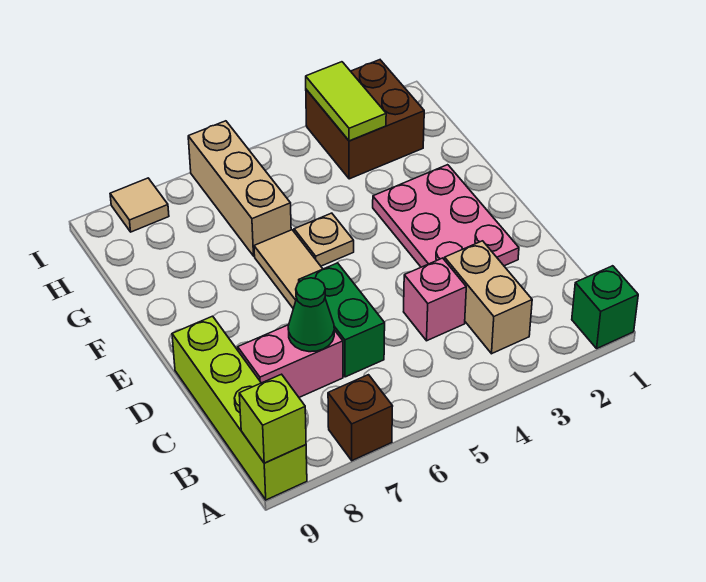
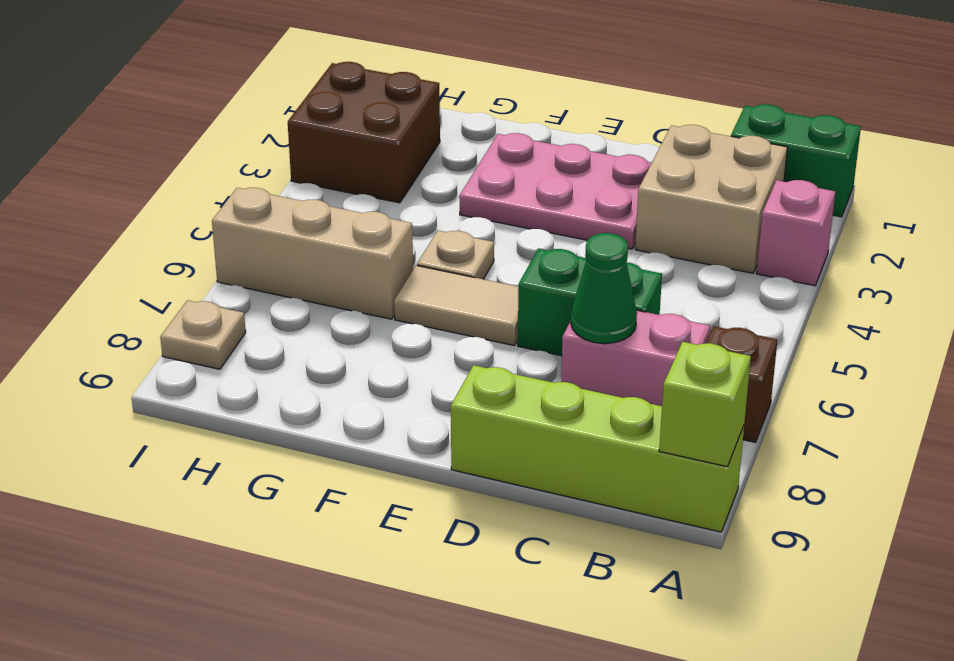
green brick A1 level 1 -> green brick A1:B1 level 1
tan brick B3:C3 level 1 -> tan brick B2:C3 level 1
pink brick C4 level 1 -> pink brick A3 level 1
pink brick C7:C8 level 1 -> pink brick B7:C7 level 1
lime tile H3:I3 level 2 -> none
tan tile I8 level 1 -> tan plate I8 level 1

